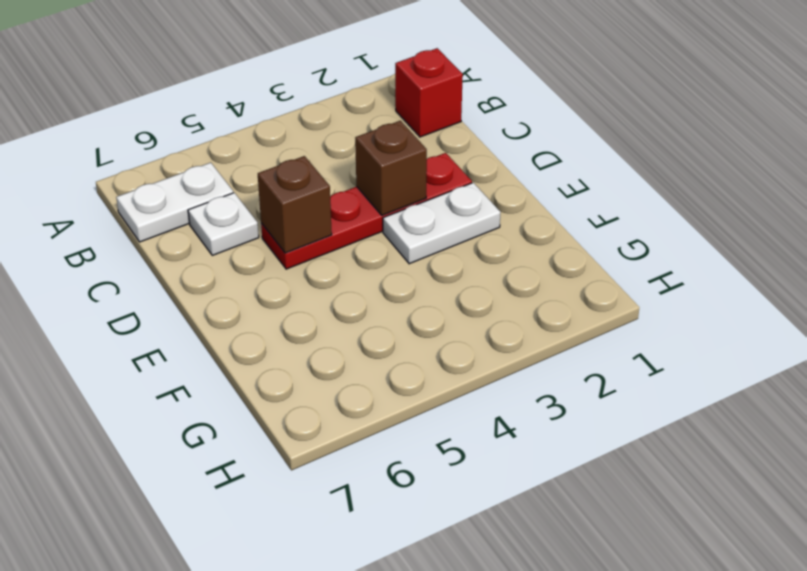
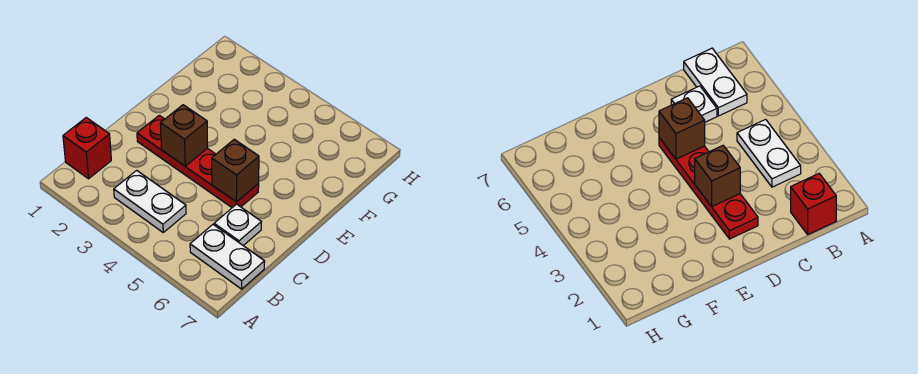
white plate E2:E3 level 1 -> white plate B3:B4 level 1

